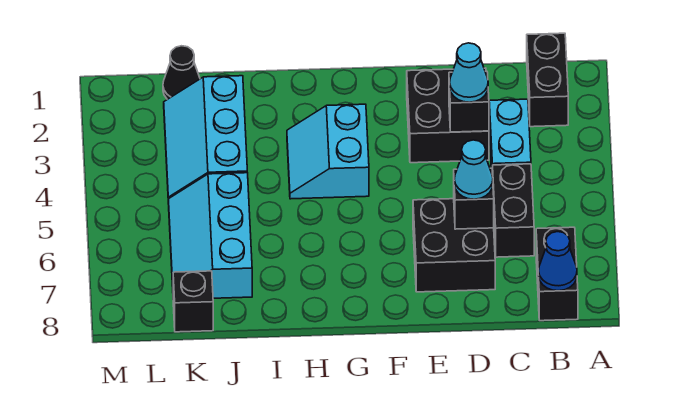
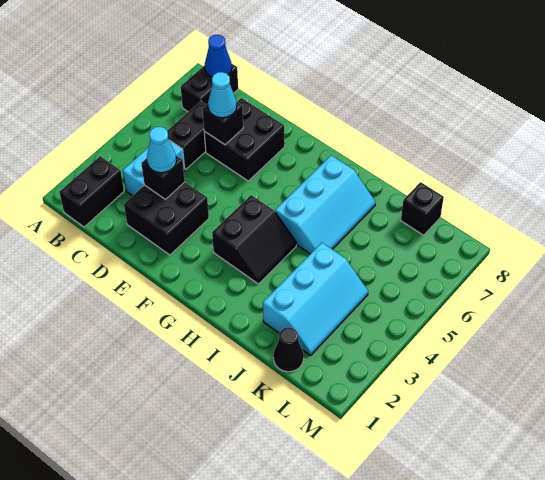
cyan slope G3:H4 level 1 top G -> black slope G3:H4 level 1 top G
cyan slope J5:K7 level 1 top J -> cyan slope H5:I7 level 1 top H

